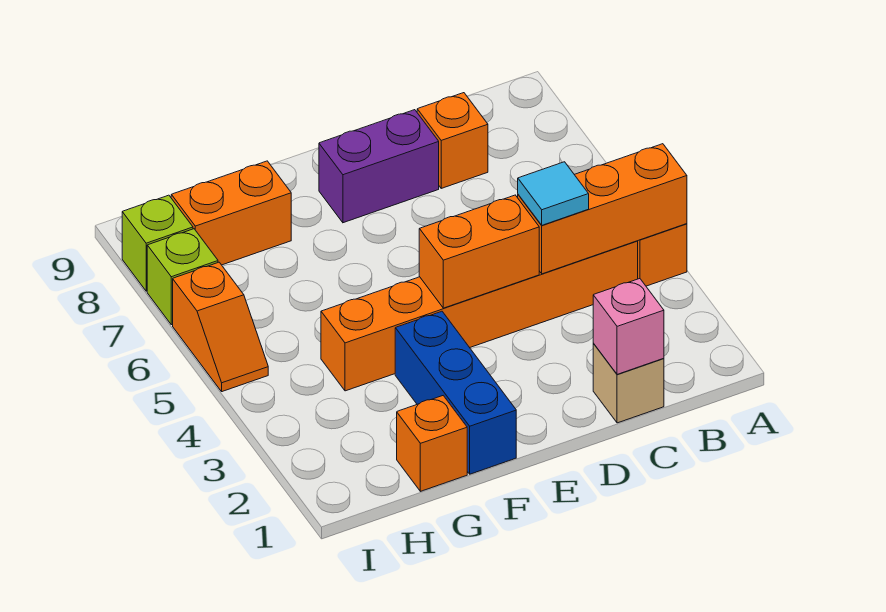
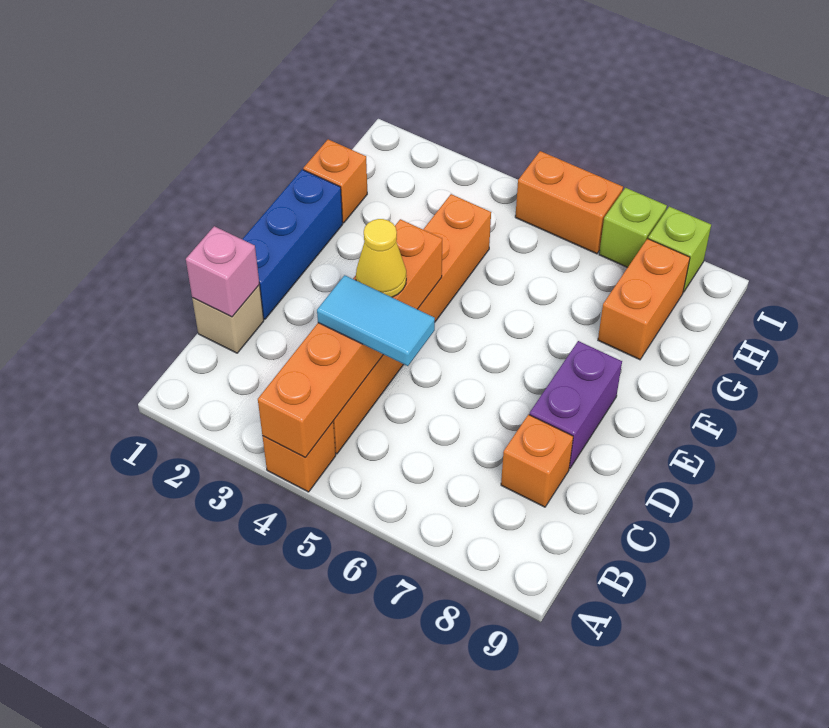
cyan tile C4 level 3 -> cyan tile C4:C5 level 3
none -> yellow cone D4 level 3
blue brick F1:F3 level 1 -> blue brick D1:F1 level 1
orange slope I5:I6 level 1 top 6 -> orange brick I5:I6 level 1

